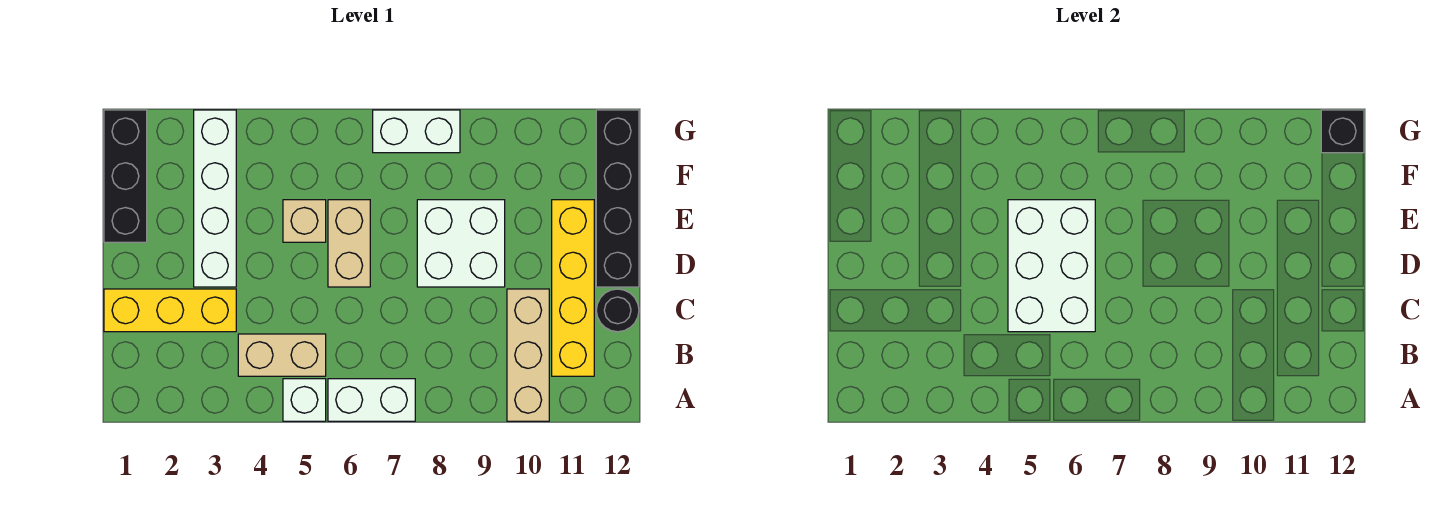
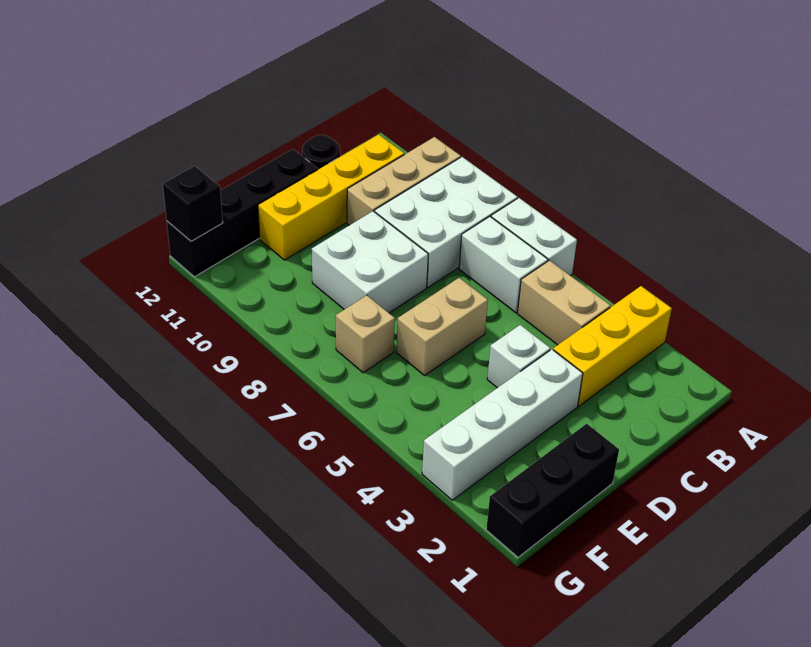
white brick A5 level 1 -> white brick D4 level 1
yellow brick C1:C3 level 1 -> yellow brick A3:C3 level 1
white brick C5:E6 level 2 -> white brick A8:C9 level 1
tan brick E5 level 1 -> tan brick F7 level 1
white brick G7:G8 level 1 -> white brick B6:B7 level 1

